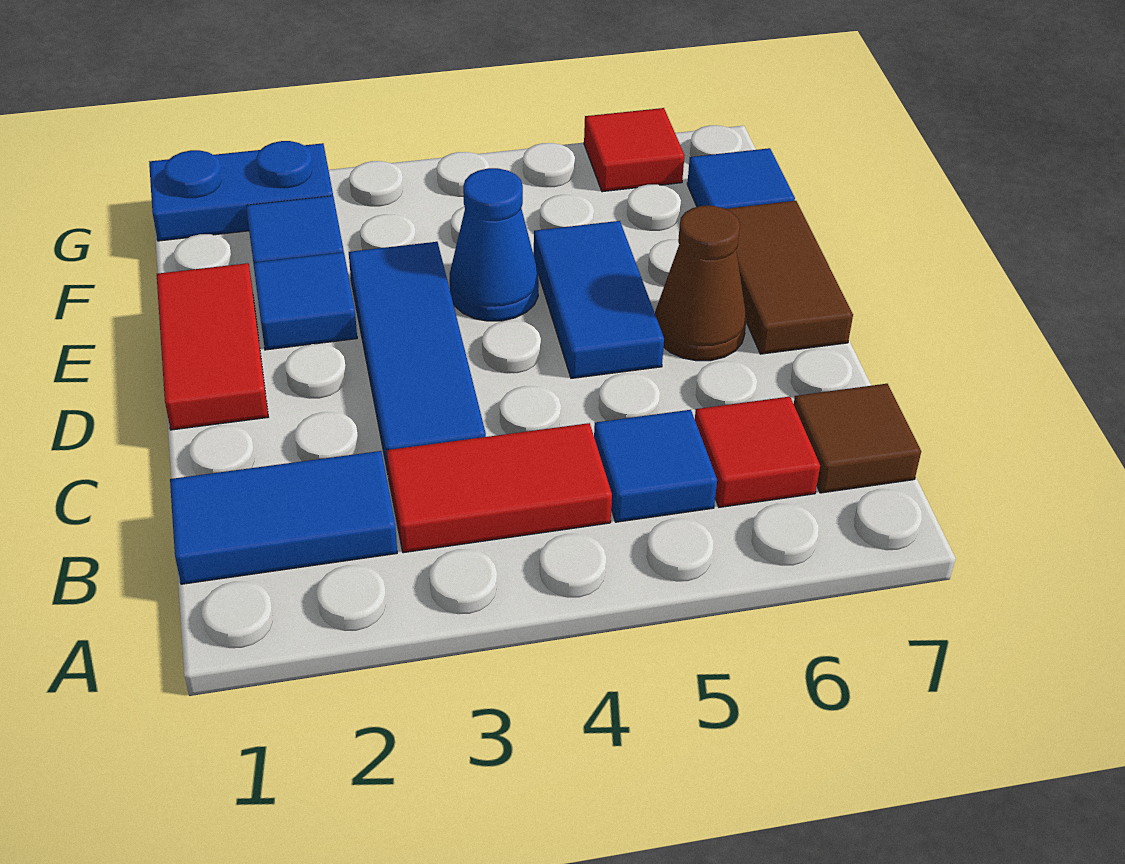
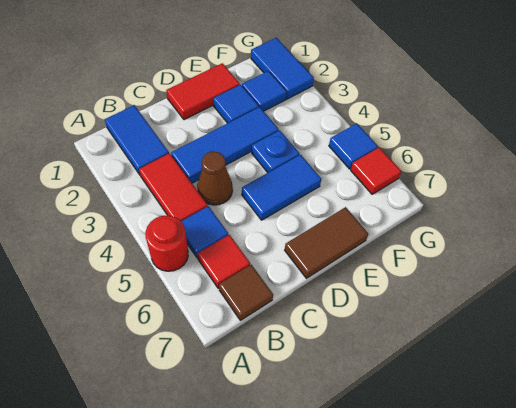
none -> red round brick A5 level 1
brown cone D6 level 1 -> brown cone C4 level 1
blue cone E4 level 1 -> blue plate E4 level 1
blue tile F7 level 1 -> blue tile G5 level 1
blue plate G1:G2 level 1 -> blue tile G1:G2 level 1

